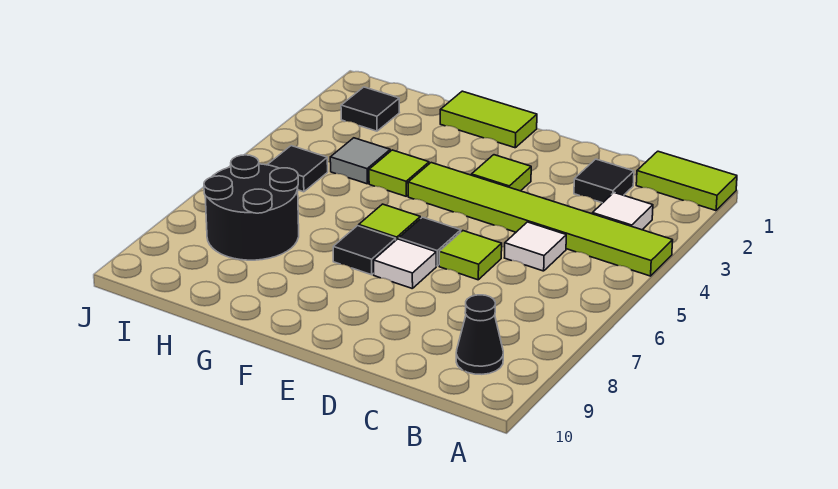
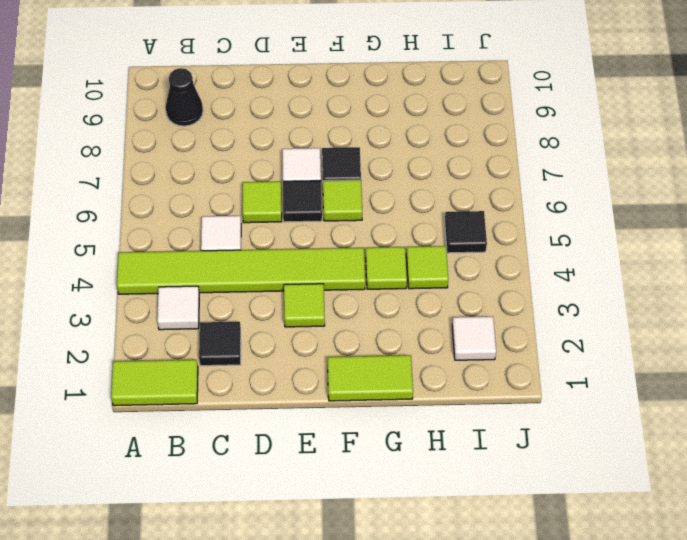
grey tile H4 level 1 -> lime tile H4 level 1
black round brick H7:I8 level 1 -> none
black tile I2 level 1 -> white tile I2 level 1

